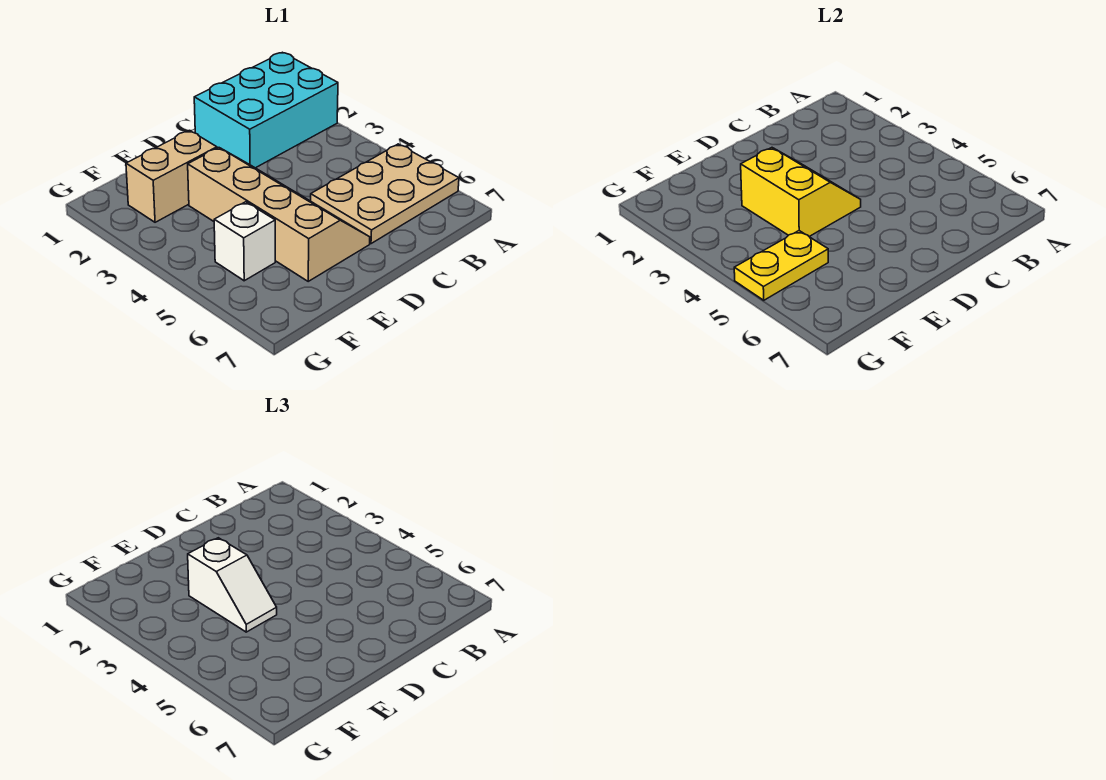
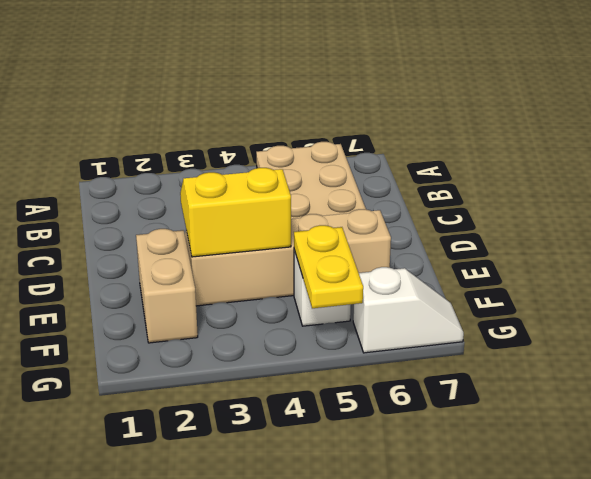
cyan brick A1:C2 level 1 -> none
white slope E3:E4 level 3 top 3 -> white slope G6:G7 level 1 top 6

